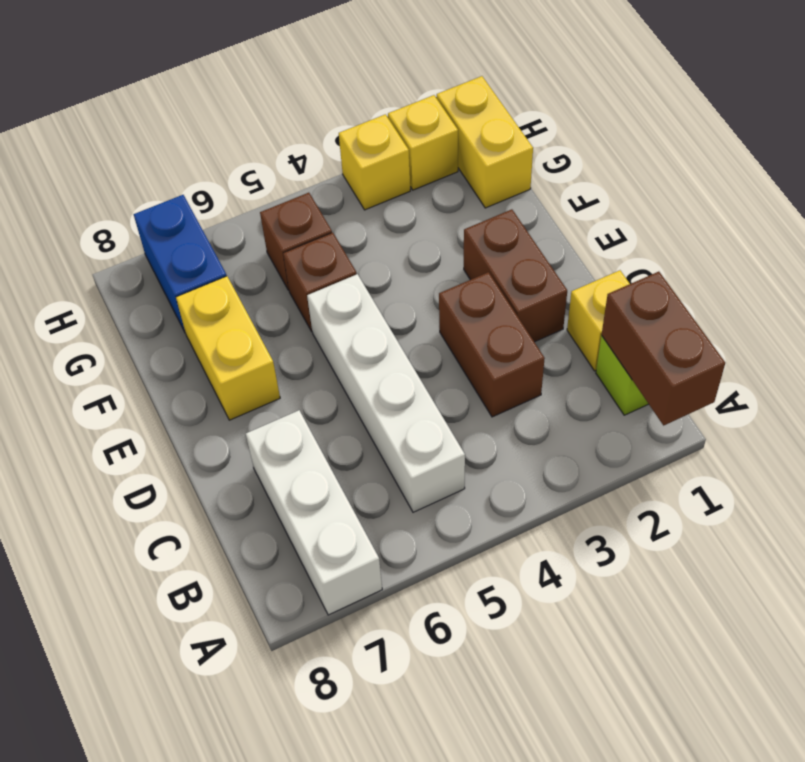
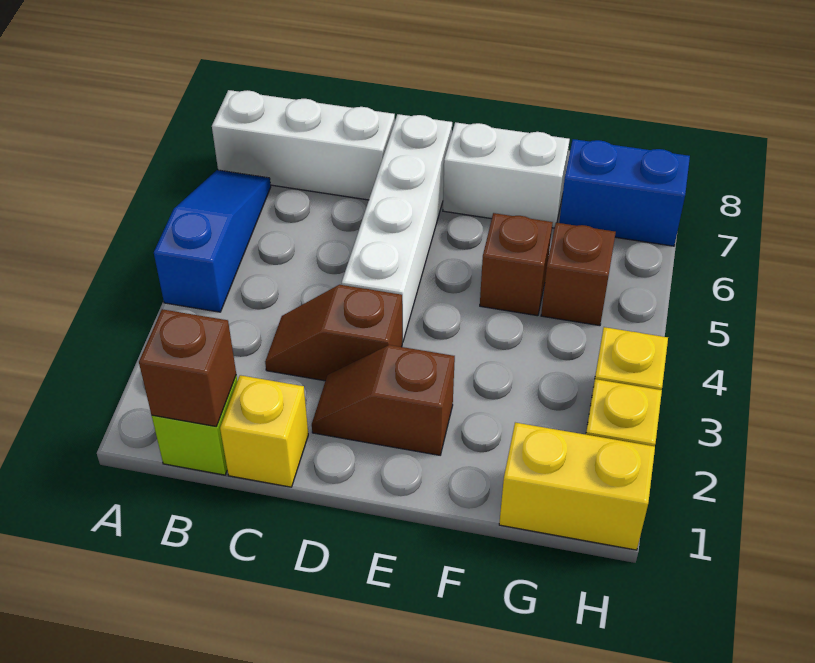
brown brick A1:B1 level 2 -> brown brick B1 level 2
none -> blue slope A4:A6 level 1 top 4
white brick B5:E5 level 1 -> white brick D4:D7 level 1
brown brick C3:D3 level 1 -> brown slope C3:D3 level 1 top D
brown brick D2:E2 level 1 -> brown slope D2:E2 level 1 top E
yellow brick E7:F7 level 1 -> white brick E7:F7 level 1

